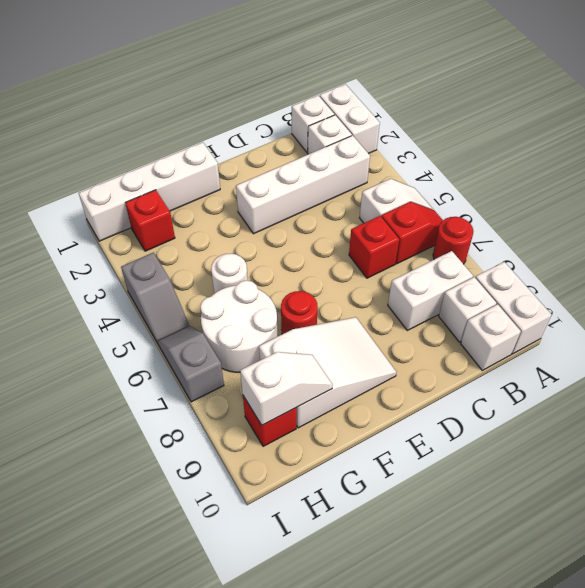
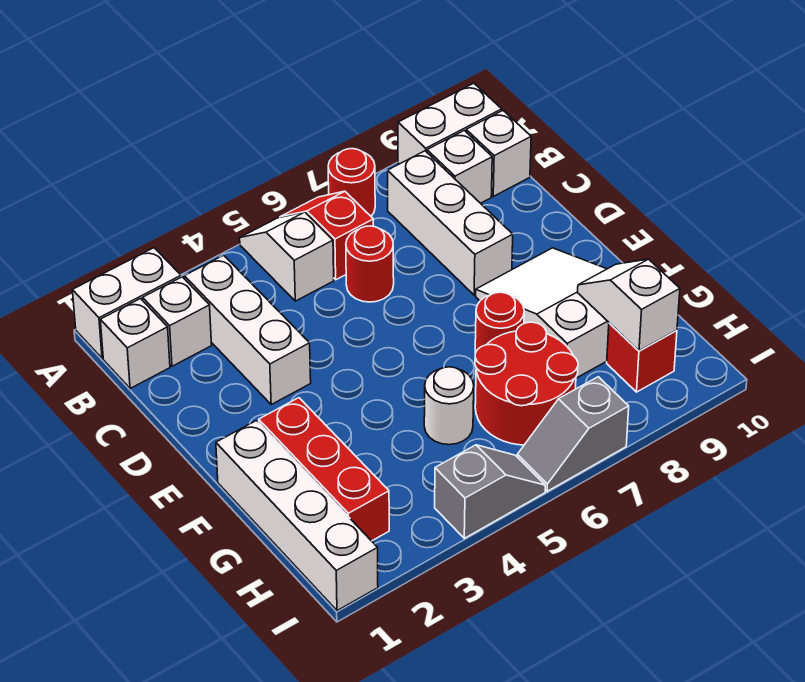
white brick B3:E3 level 1 -> white brick B3:D3 level 1
white brick B8:C8 level 1 -> white brick B8:D8 level 1
red brick C6 level 1 -> red round brick C6 level 1
white round brick G6:H7 level 1 -> red round brick G6:H7 level 1
red brick H2 level 1 -> red brick F2:H2 level 1

